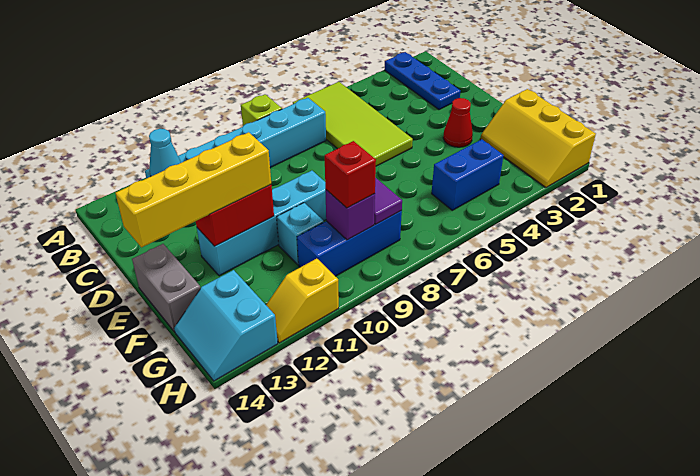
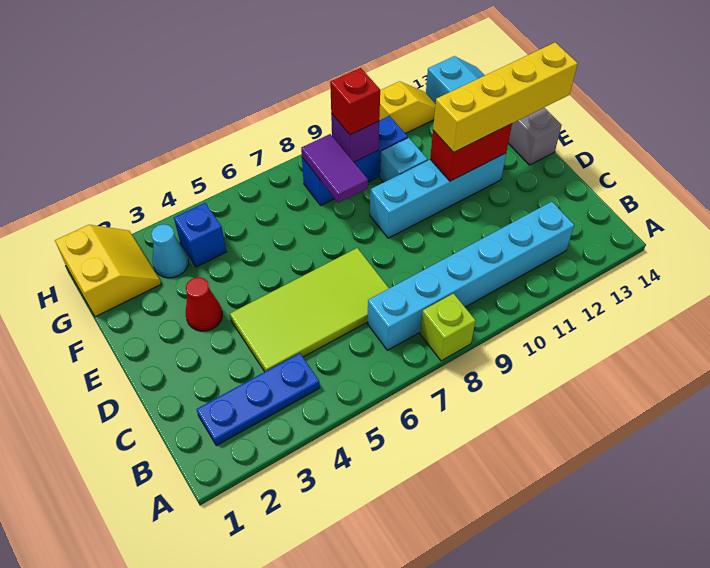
blue plate A2:C2 level 1 -> blue plate B2:B4 level 1
lime tile A5:D6 level 1 -> lime tile C4:D7 level 1
cyan cone B12 level 2 -> cyan cone G3 level 1
yellow slope F1:H2 level 1 top 1 -> yellow slope G1:H2 level 1 top 1
blue brick G4:G5 level 1 -> blue brick G4 level 1

